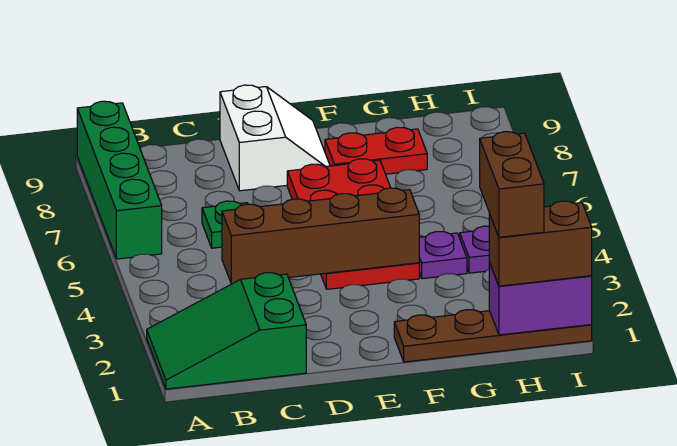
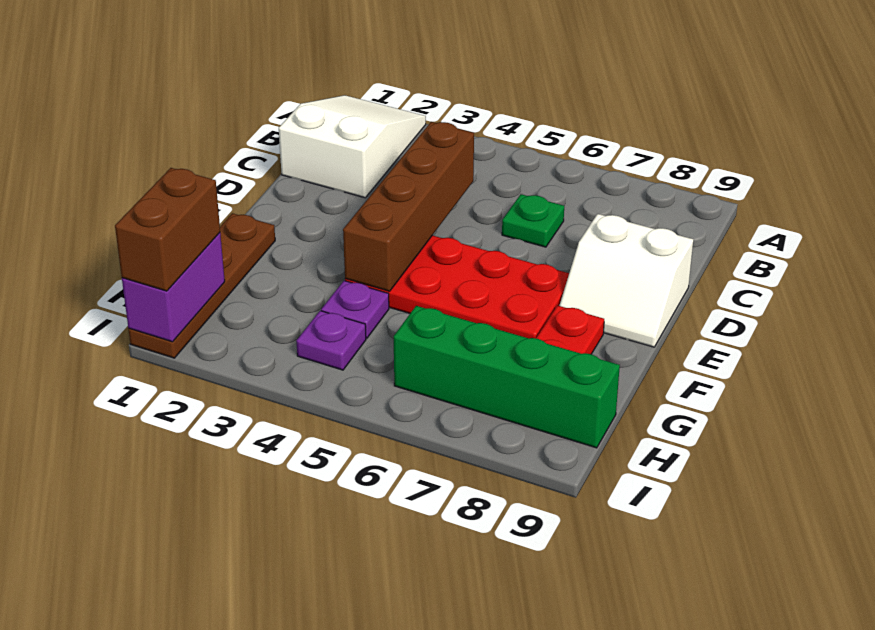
green slope A1:C2 level 1 top C -> white slope A1:C2 level 1 top C
green brick A6:A9 level 1 -> green brick H6:H9 level 1
brown brick H1:H2 level 4 -> none

